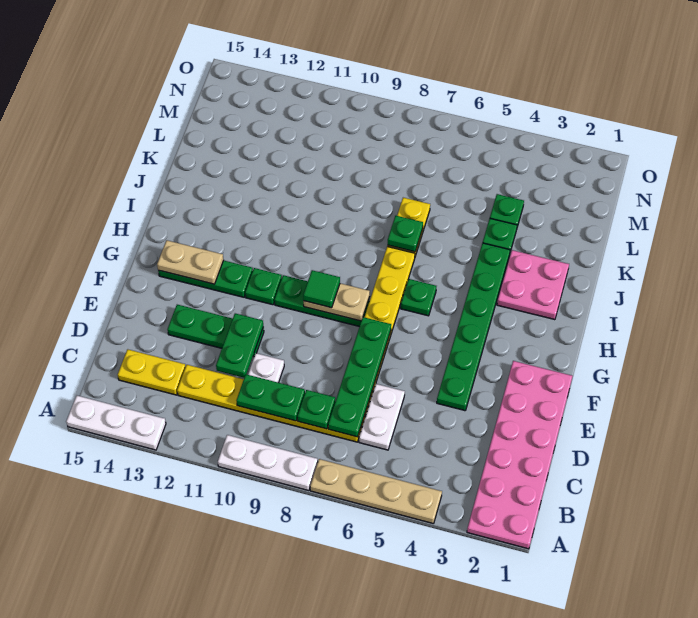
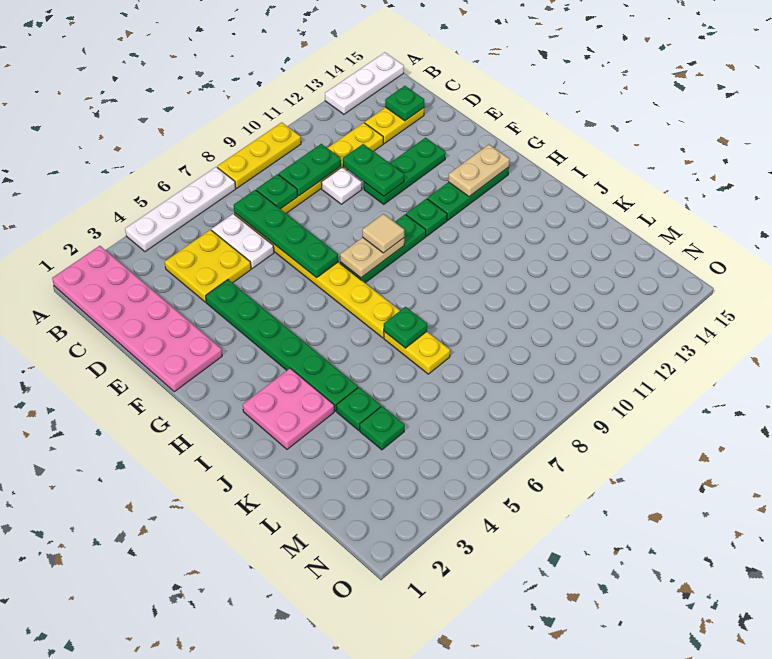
tan plate A4:A7 level 1 -> white plate A4:A7 level 1
white plate A8:A10 level 1 -> yellow plate A8:A10 level 1
none -> yellow plate C4:D5 level 1
green tile G9 level 3 -> tan tile G9 level 3
green plate H6 level 1 -> green plate C14 level 2

